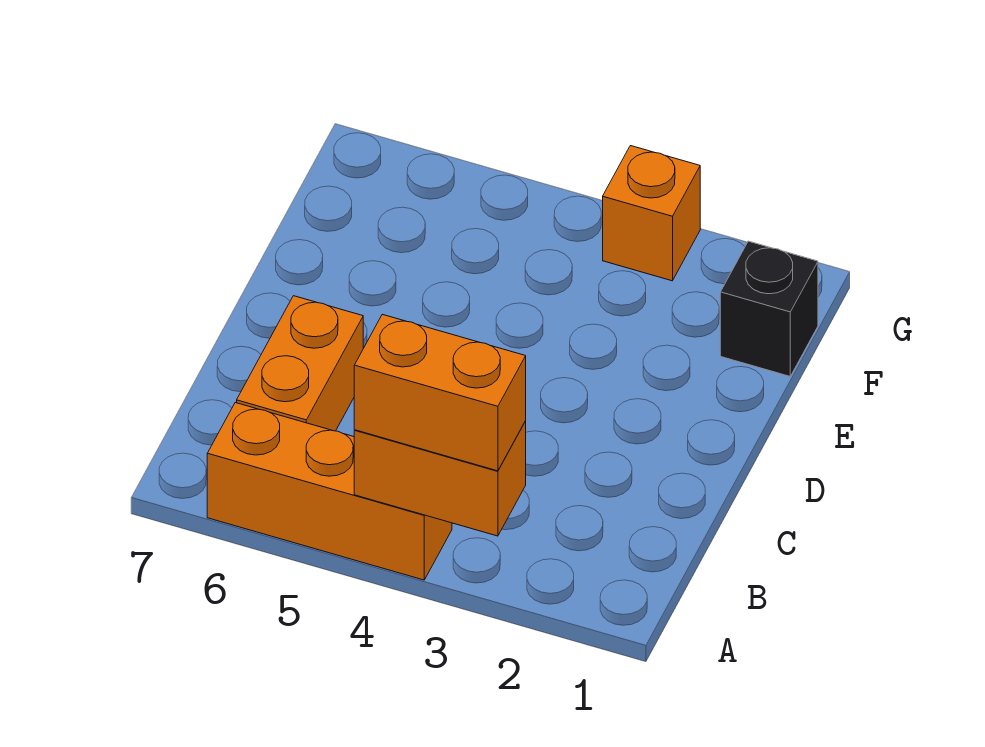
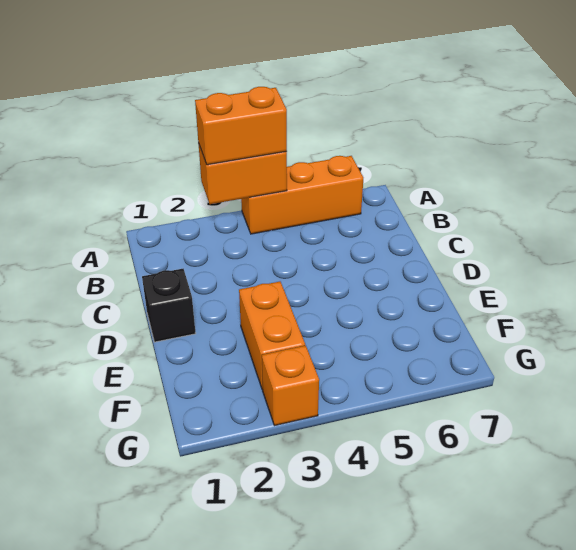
orange brick B6:C6 level 1 -> orange brick E3:F3 level 1
black brick F1 level 1 -> black brick D1 level 1

